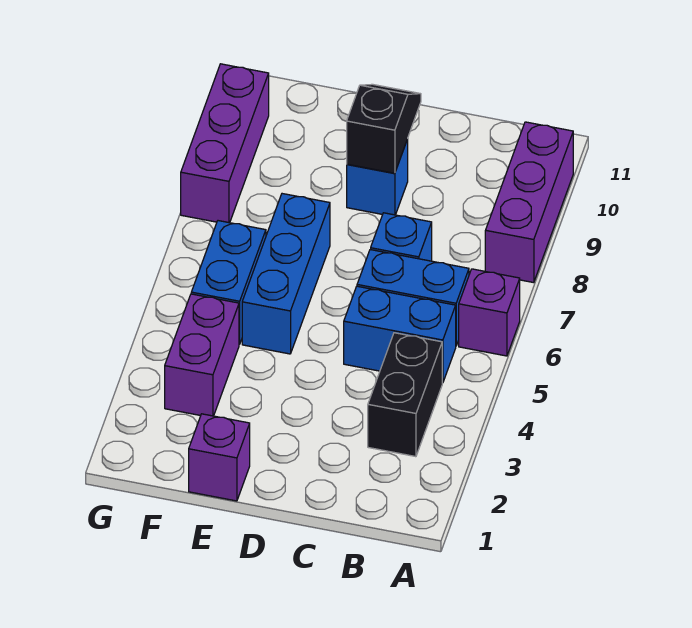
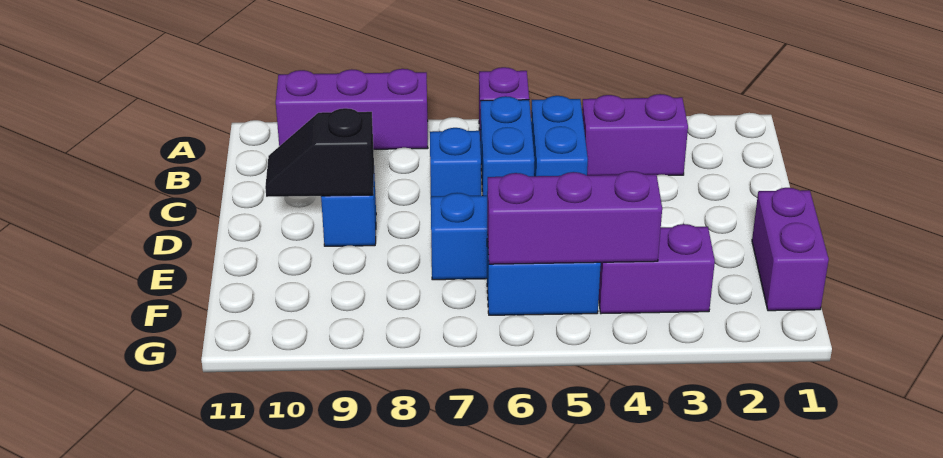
black brick B3:B4 level 1 -> purple brick B3:B4 level 1
purple brick E1 level 1 -> purple brick E1:F1 level 1
purple brick G8:G10 level 1 -> purple brick F4:F6 level 2

